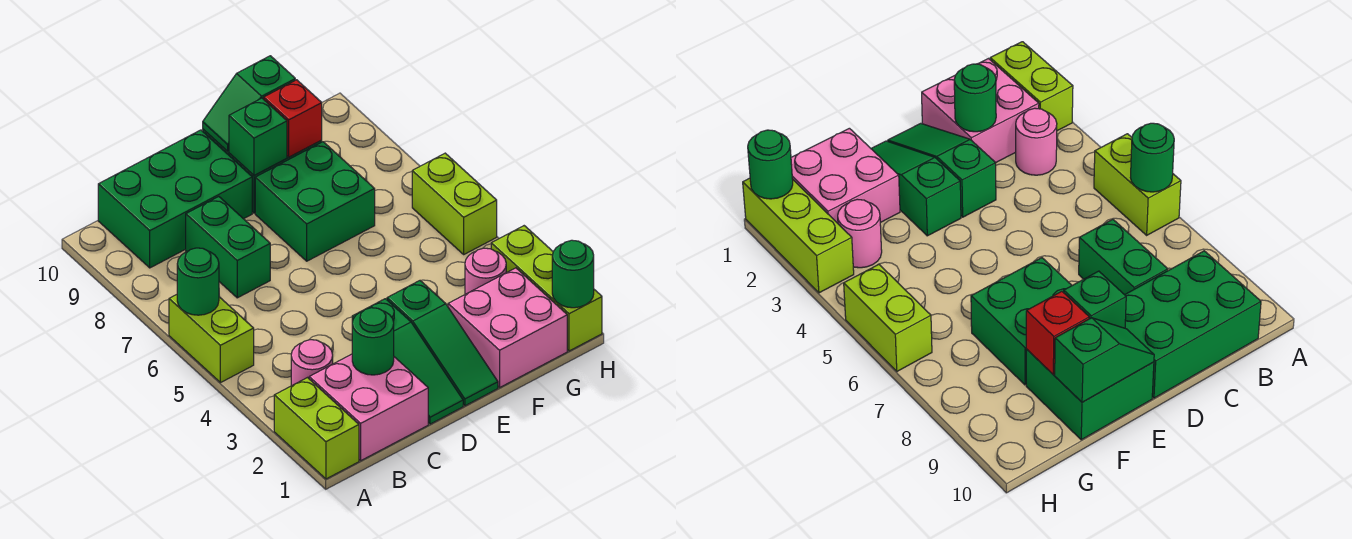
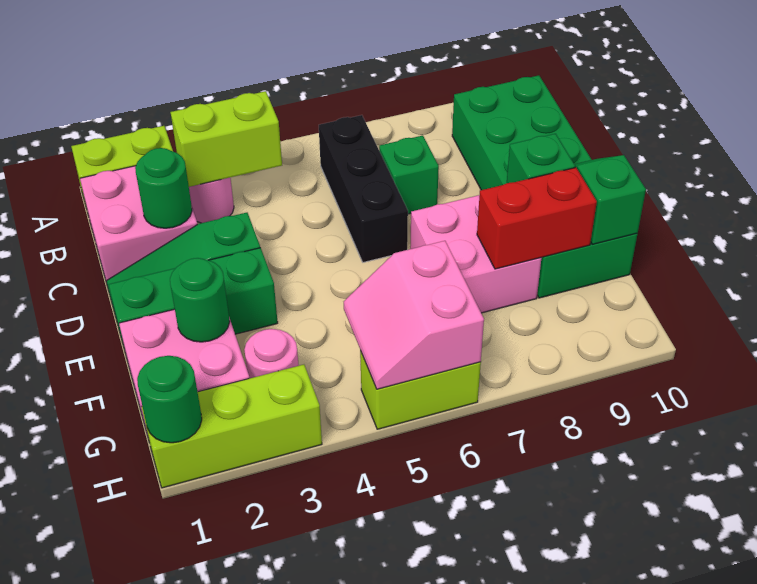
lime brick A5:A6 level 1 -> lime brick B3:B4 level 2
green round brick A6 level 2 -> green round brick F2 level 2
none -> black brick B6:D6 level 1
green brick C7:C8 level 1 -> green brick C7 level 1
green slope E1:E3 level 1 top 3 -> green brick E1:E3 level 1
green brick E7:F8 level 1 -> pink brick E7:F8 level 1
red brick F9 level 2 -> red brick F8:F9 level 2
none -> pink slope G5:H6 level 2 top 6

